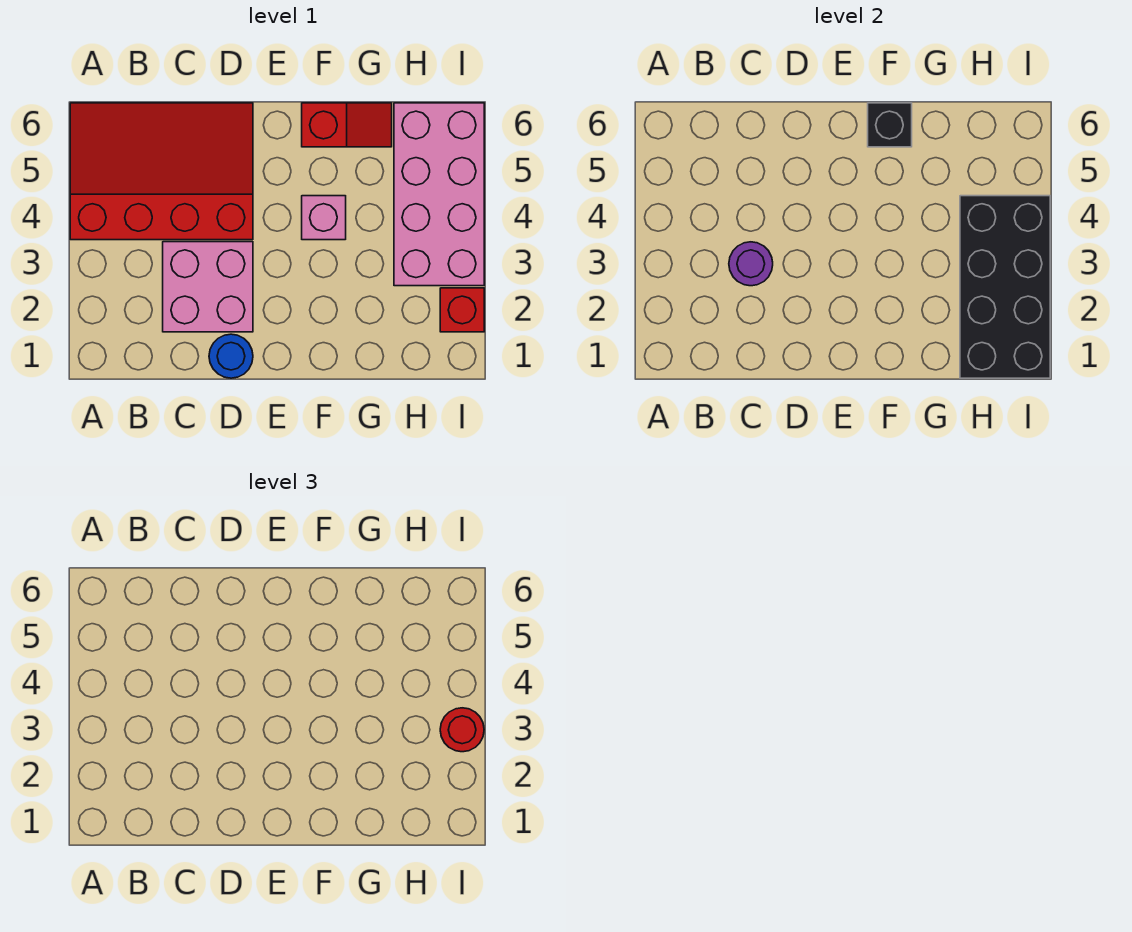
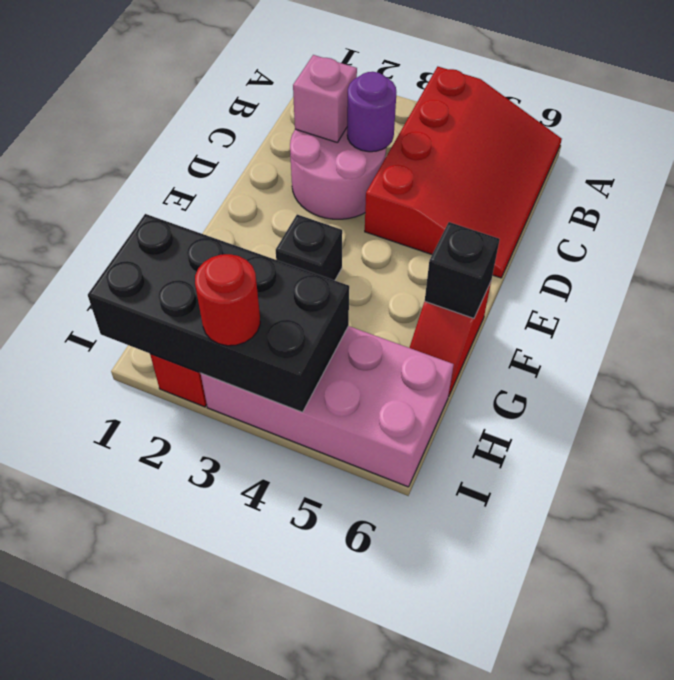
pink brick C2:D3 level 1 -> pink round brick C2:D3 level 1
blue round brick D1 level 1 -> none
none -> black brick F3 level 1
pink brick F4 level 1 -> pink brick C2 level 2

